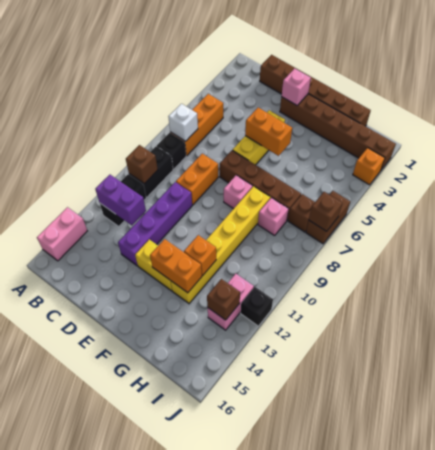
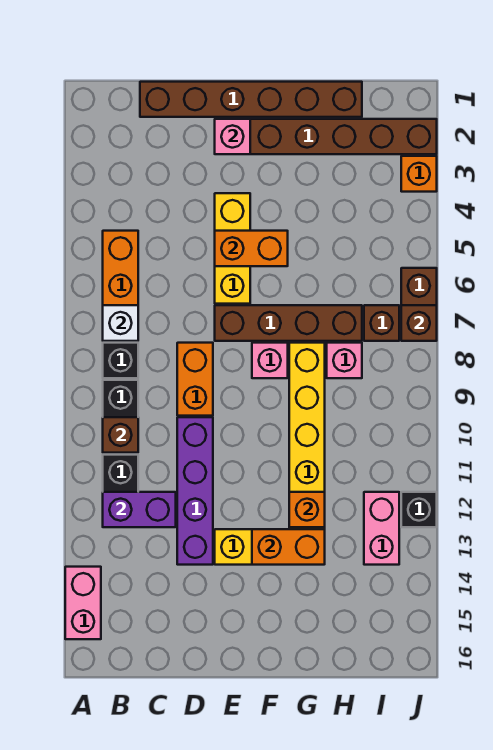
brown brick I13 level 2 -> none

